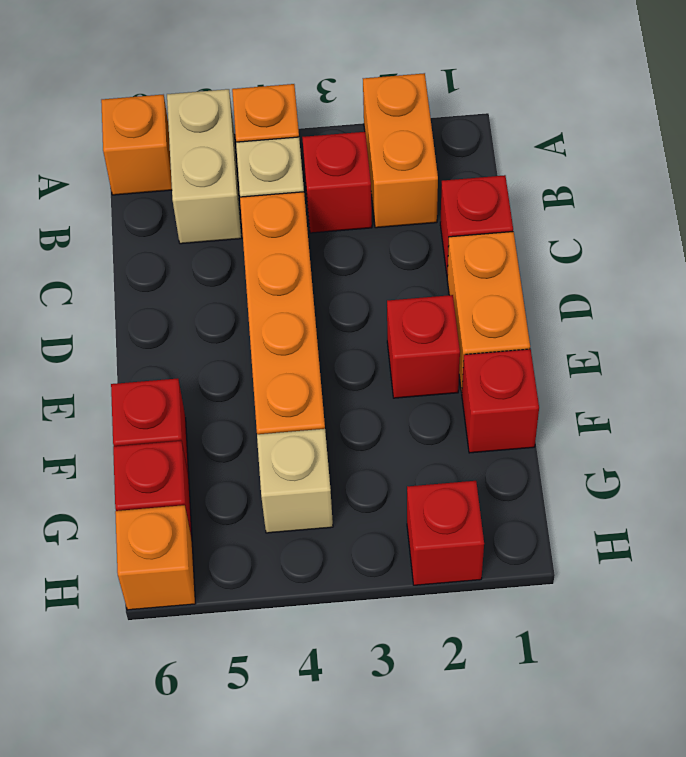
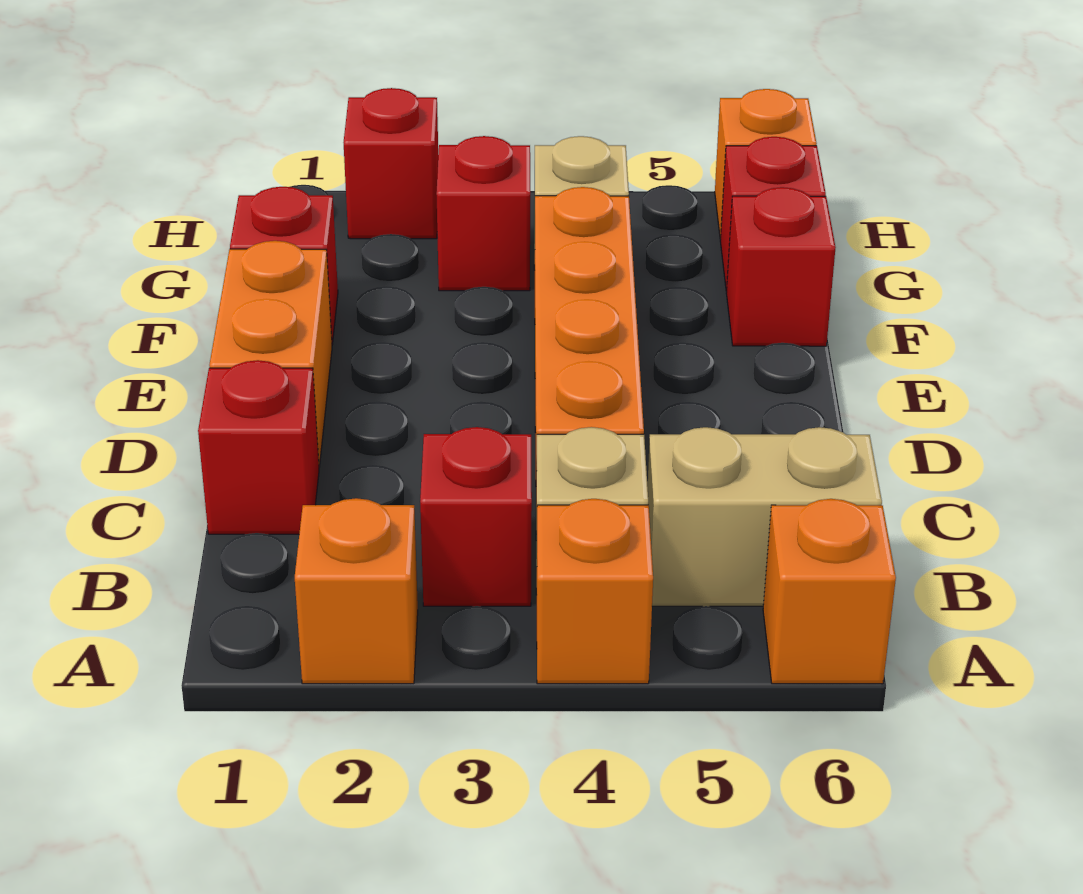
orange brick A2:B2 level 1 -> orange brick A2 level 1
tan brick A5:B5 level 1 -> tan brick B5:B6 level 1
red brick E2 level 1 -> red brick G3 level 1

